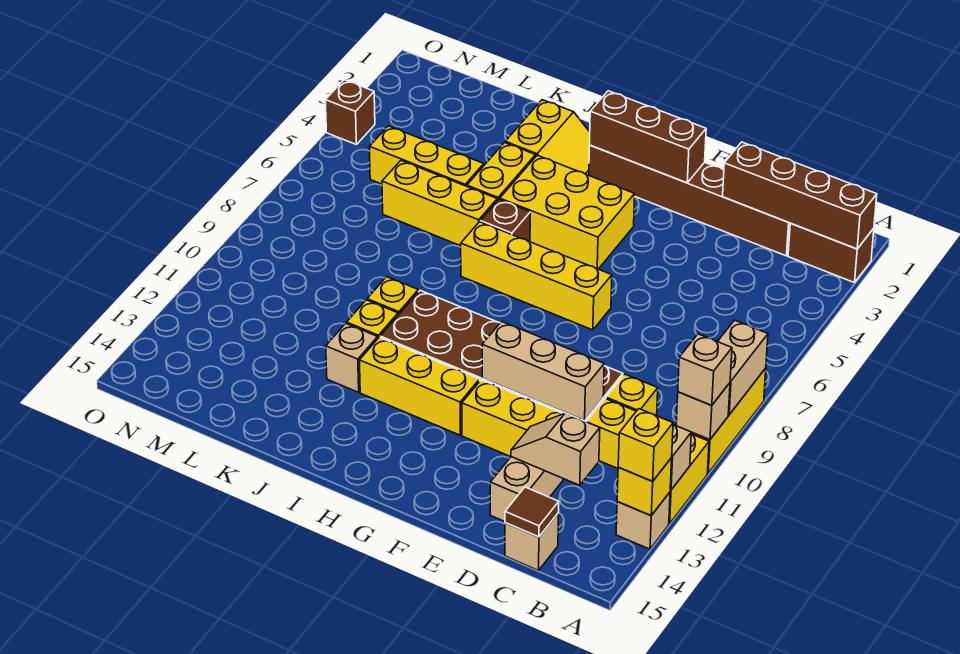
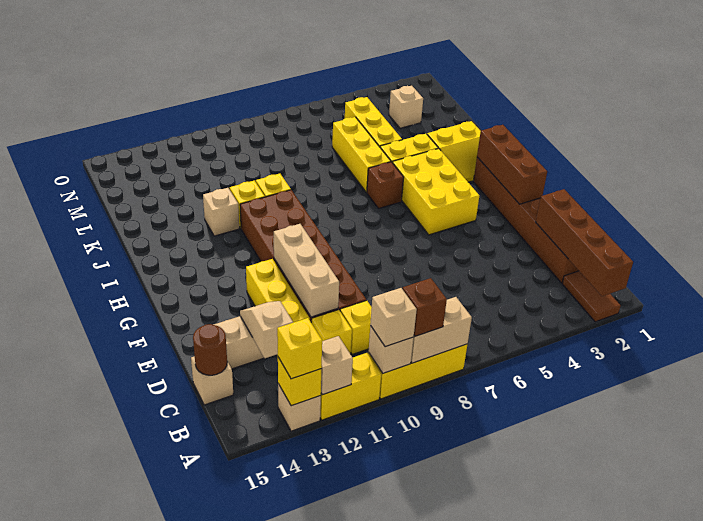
brown brick A2:B2 level 1 -> brown tile A2:B2 level 1
brown tile C15 level 2 -> brown round brick C15 level 2
yellow brick F7:I7 level 1 -> none
yellow brick G12:I12 level 1 -> none
none -> tan brick M3 level 1
brown brick O4 level 1 -> brown brick A9 level 3

